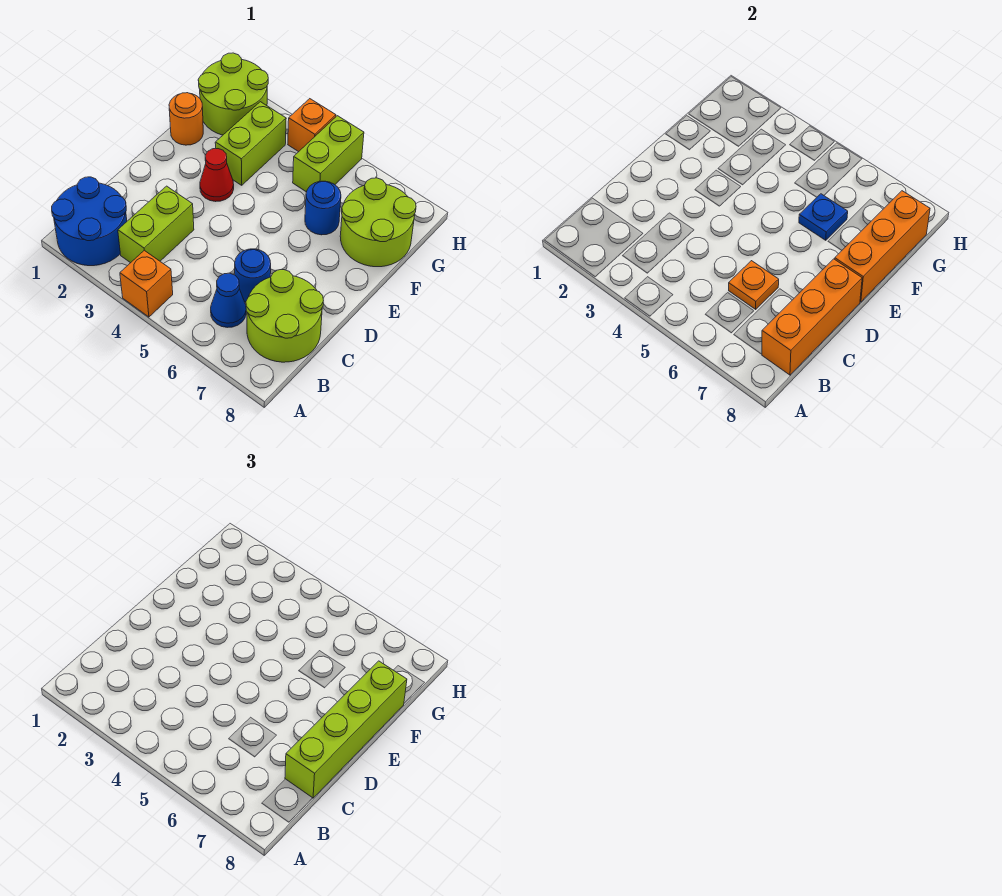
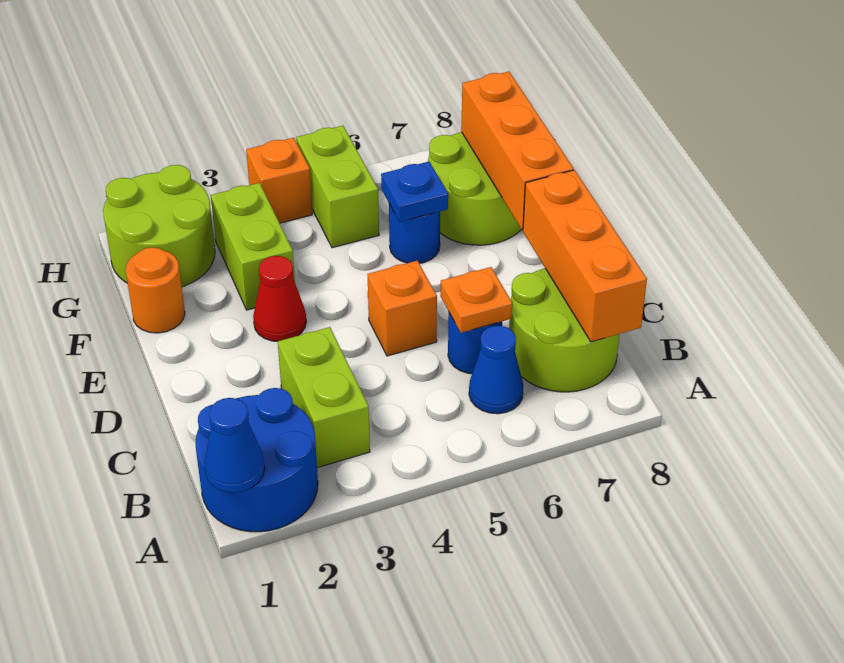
none -> blue cone A1 level 2
orange brick A4 level 1 -> orange brick D5 level 1
lime brick C8:F8 level 3 -> none

